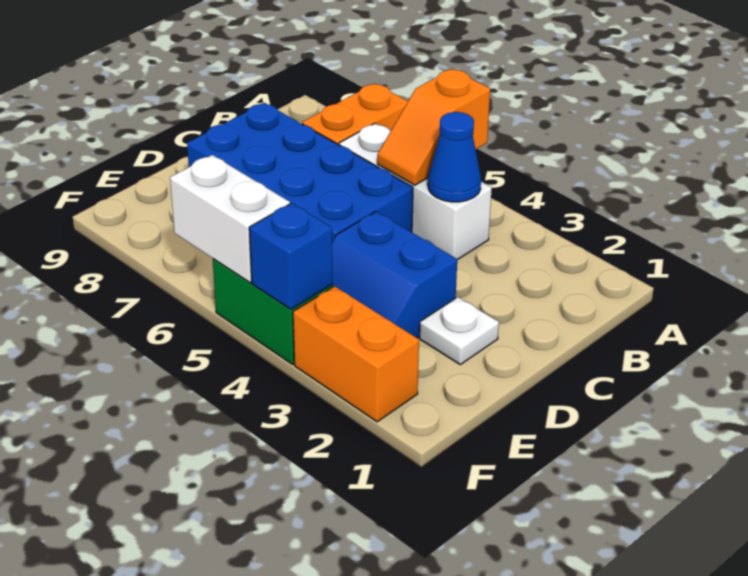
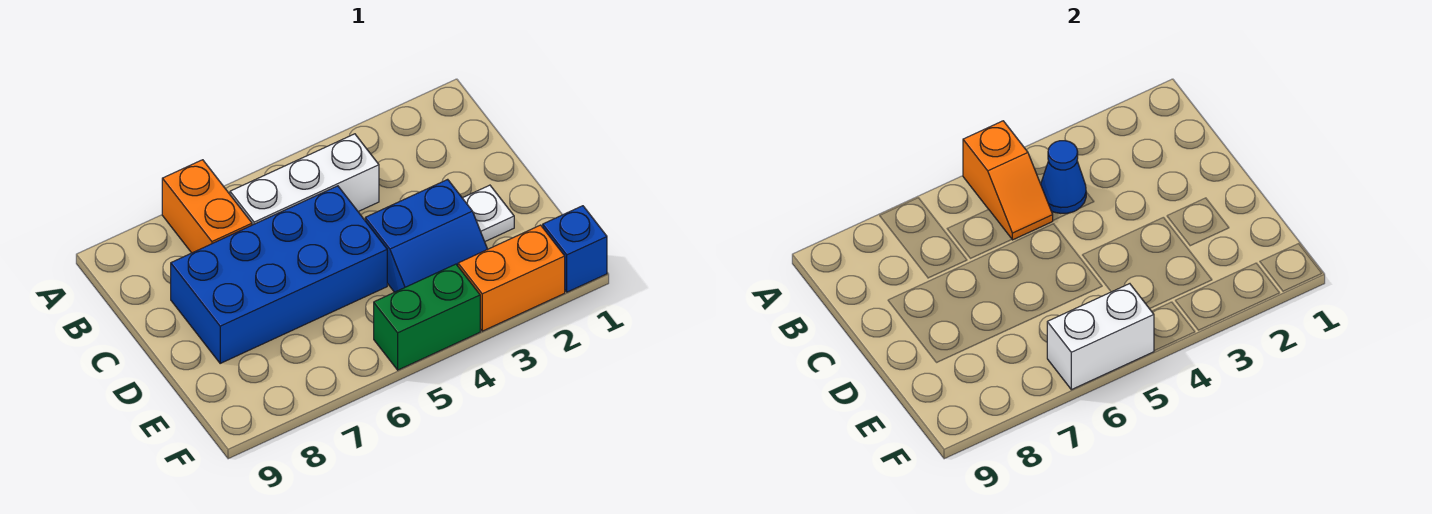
blue brick F4 level 2 -> blue brick F1 level 1

